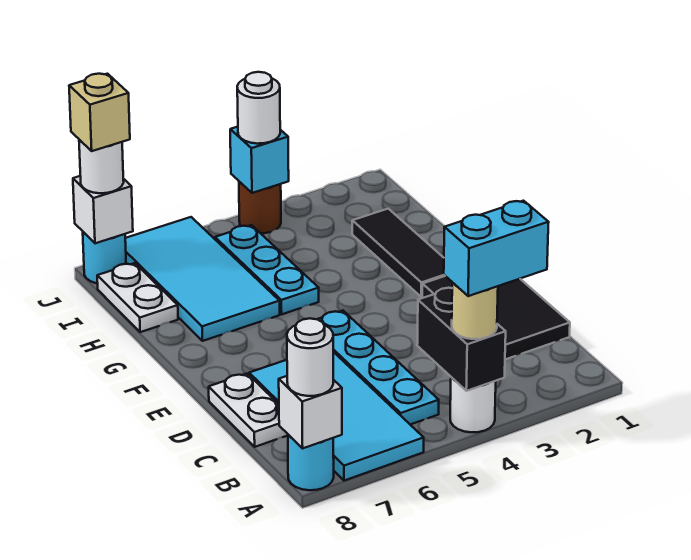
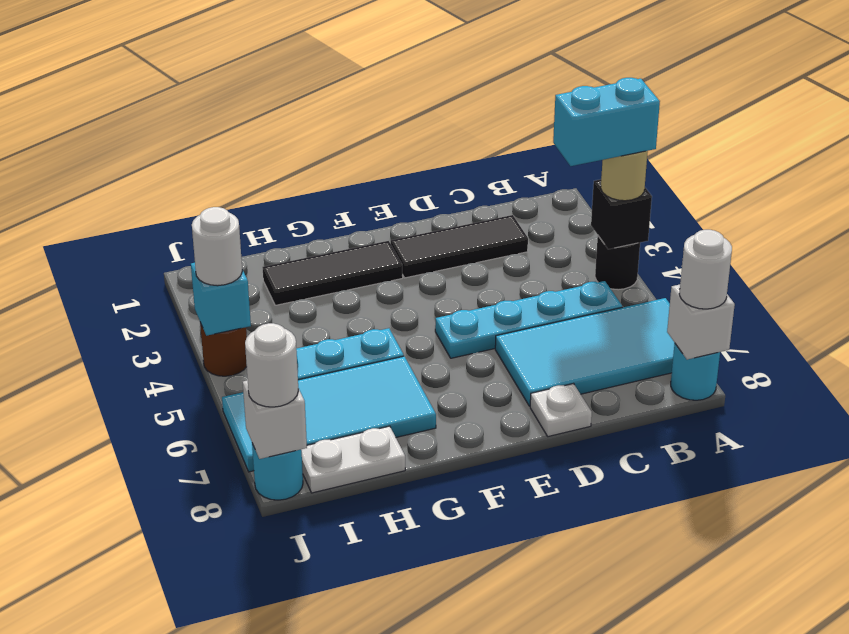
cyan brick A3:A4 level 4 -> cyan brick A4:B4 level 4
white round brick A4 level 1 -> black round brick A4 level 1
black brick A4:B4 level 2 -> black brick A4 level 2
black tile C1:E2 level 1 -> black tile C2:E2 level 1
white plate C8:D8 level 1 -> white plate D8 level 1
tan brick J8 level 4 -> none

